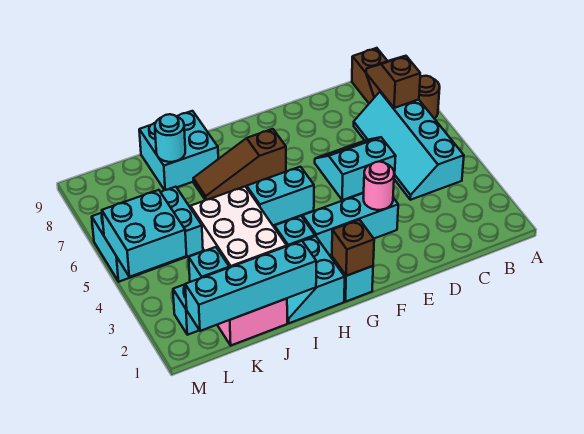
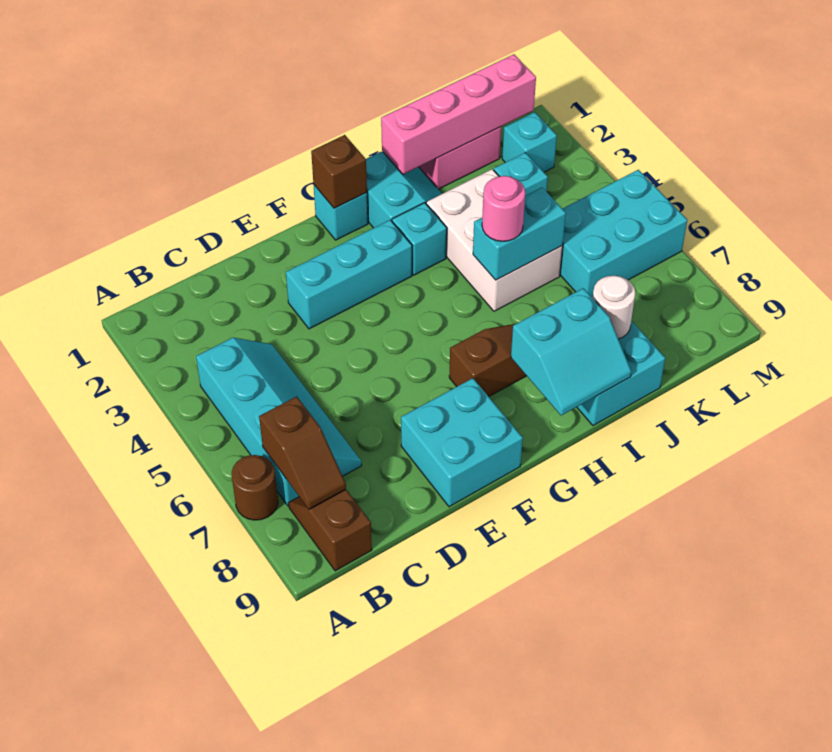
cyan slope D5:E6 level 1 top 5 -> cyan slope H8:I9 level 2 top 8
pink round brick E3 level 2 -> pink round brick I5 level 3
cyan brick G5:H5 level 1 -> cyan brick I5:J5 level 2
cyan brick I1:L1 level 2 -> pink brick I1:L1 level 2
cyan round brick J8 level 2 -> white round brick J8 level 2
cyan brick L4:M5 level 2 -> cyan brick E8:F9 level 1

